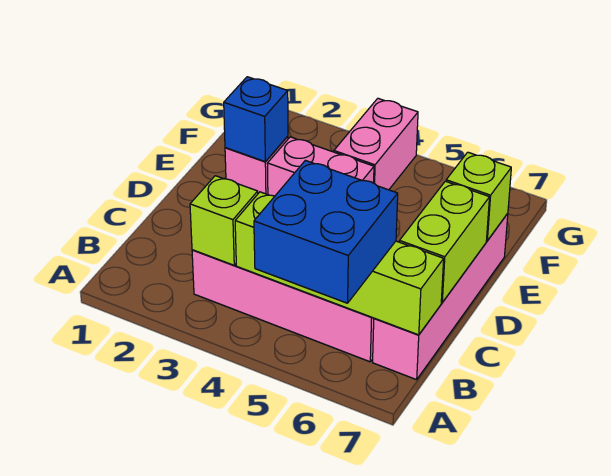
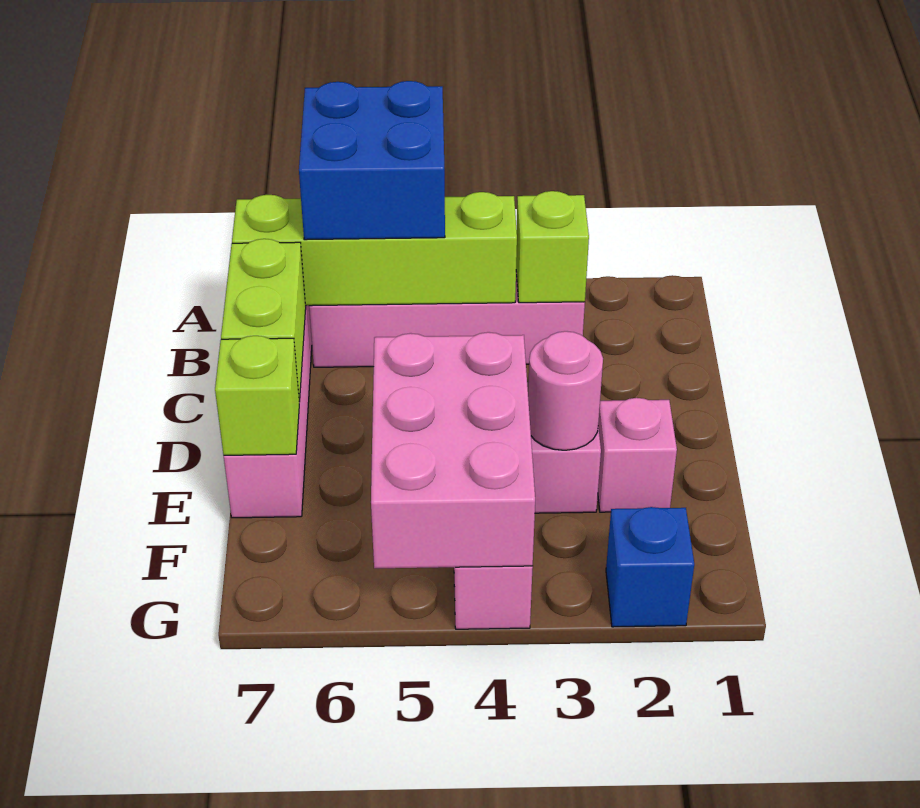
blue brick E2 level 2 -> blue brick G2 level 1
none -> pink round brick E3 level 2
none -> pink brick E4:G5 level 2

